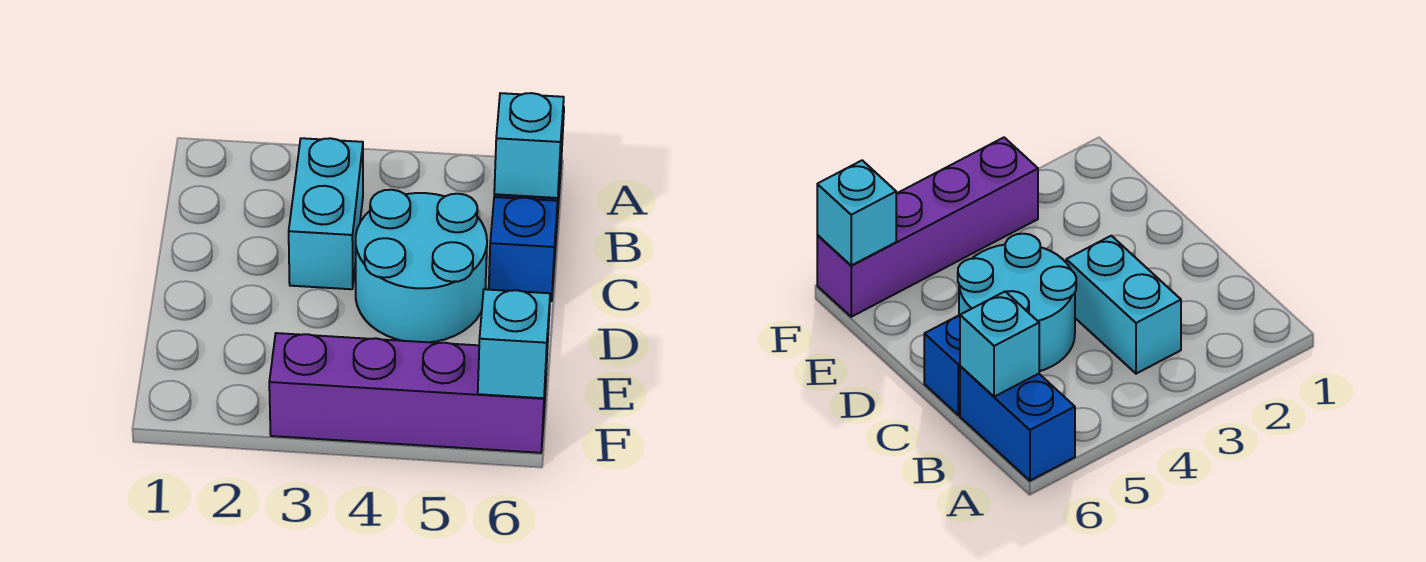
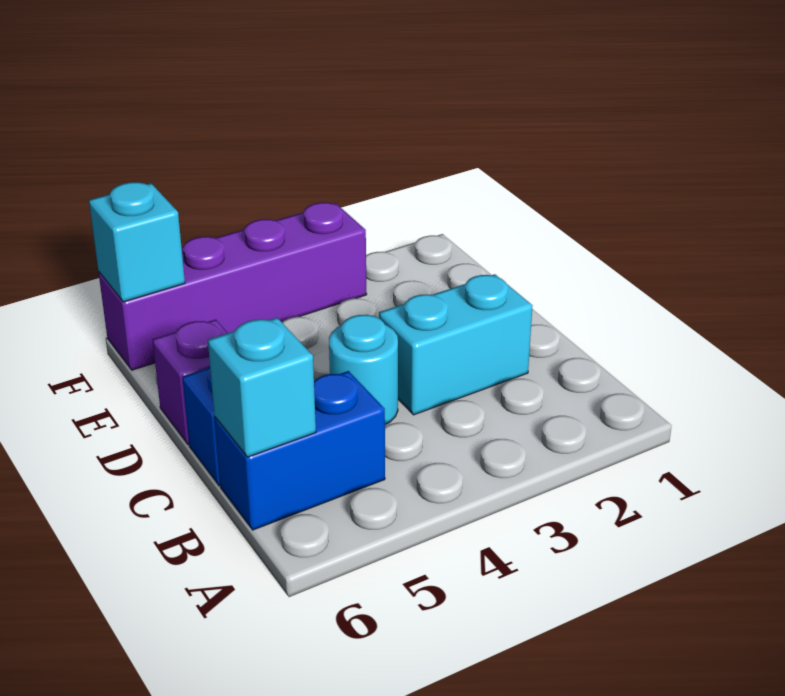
blue brick A6:B6 level 1 -> blue brick B5:B6 level 1
cyan brick B3:C3 level 1 -> cyan brick C2:C3 level 1
cyan round brick C4:D5 level 1 -> cyan round brick C4 level 1
none -> purple brick D6 level 1

